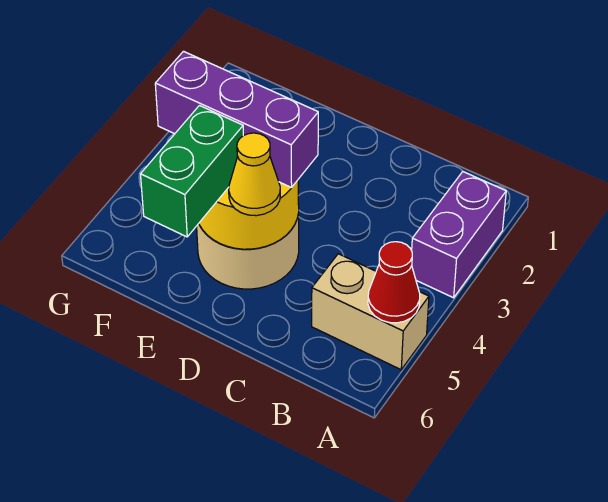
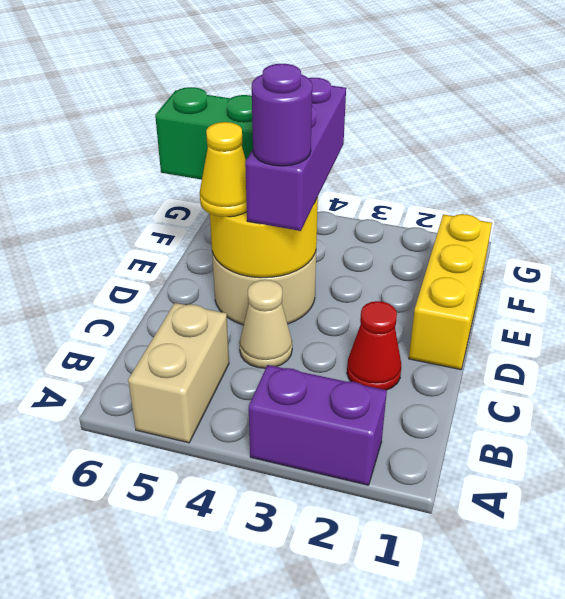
red cone A5 level 2 -> red cone C2 level 1
none -> tan cone C4 level 1
none -> yellow brick D1:F1 level 1
none -> purple round brick D4 level 4

